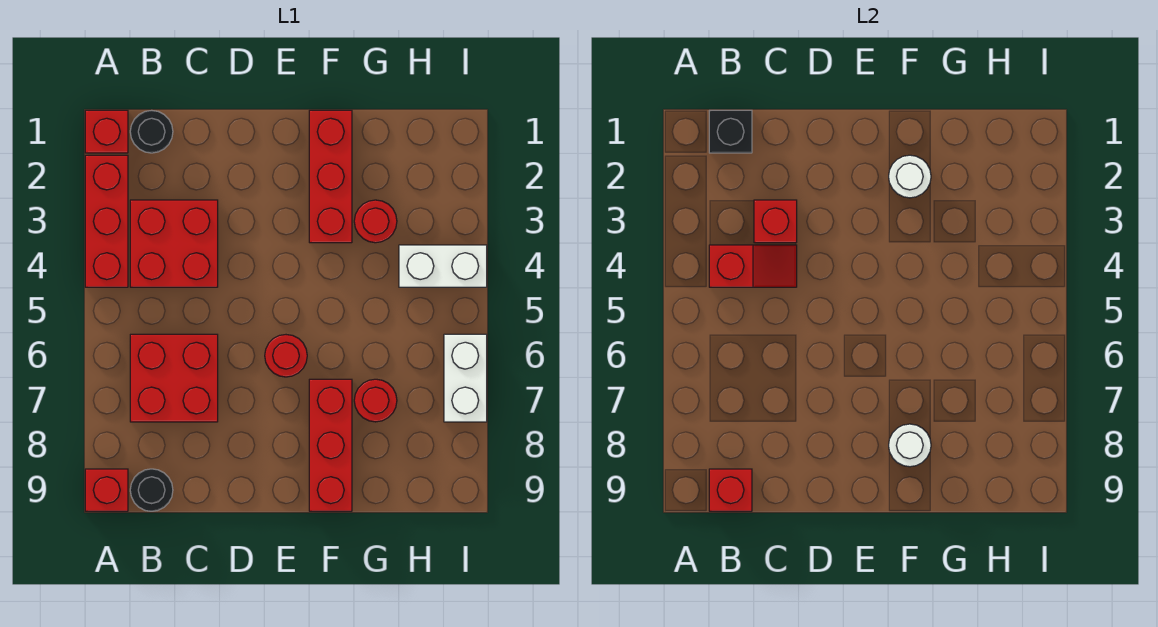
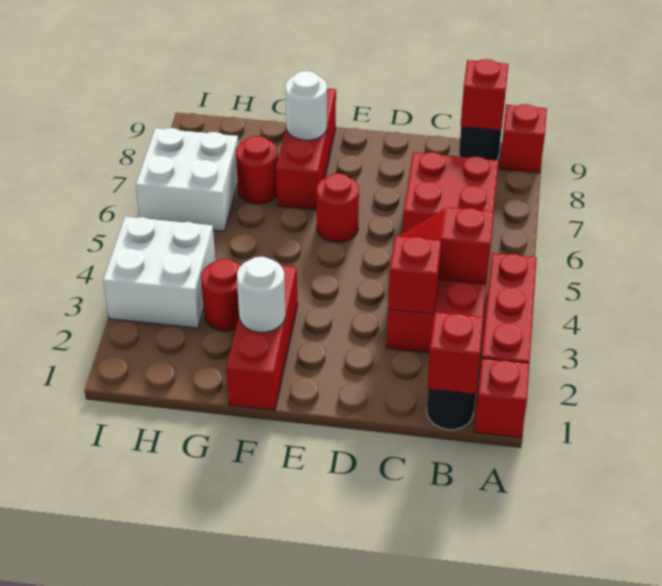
black brick B1 level 2 -> red brick B1 level 2
white brick H4:I4 level 1 -> white brick H3:I4 level 1
white brick I6:I7 level 1 -> white brick H6:I7 level 1

